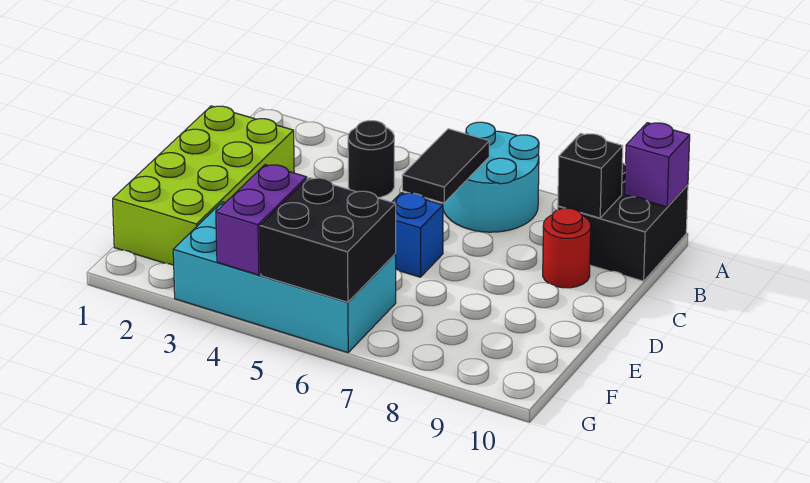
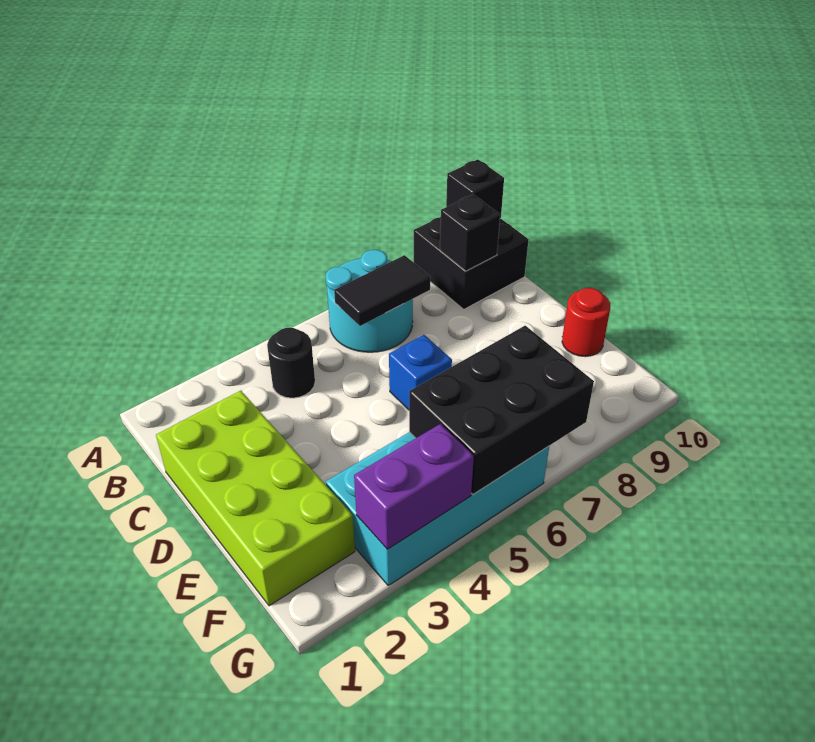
purple brick A10 level 2 -> black brick A10 level 2
black tile B6:C6 level 2 -> black tile B6:B7 level 2
red round brick C9 level 1 -> red round brick E10 level 1
purple brick F4:G4 level 2 -> purple brick G3:G4 level 2
black brick F5:G6 level 2 -> black brick F5:G7 level 2

